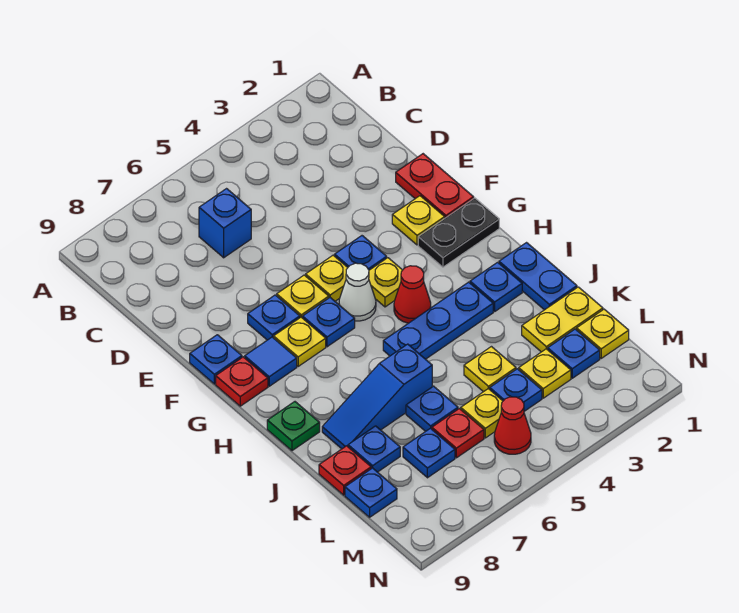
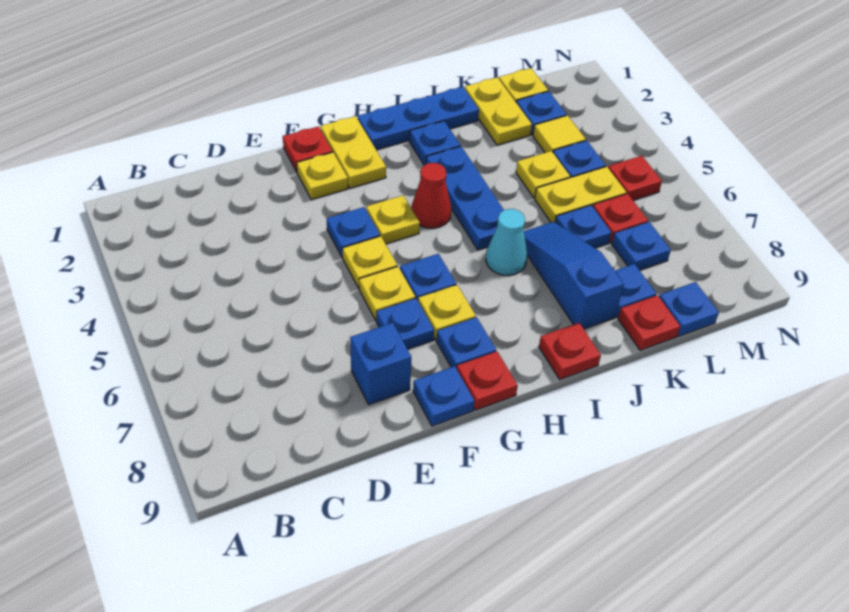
blue brick C6 level 1 -> blue brick E8 level 1
red plate E1:F1 level 1 -> red plate F1 level 1
black plate G1:G2 level 1 -> yellow plate G1:G2 level 1
white cone G5 level 1 -> none
blue tile G8 level 1 -> blue plate G8 level 1
blue plate I1:J1 level 1 -> blue plate H1:J1 level 1
none -> cyan cone I6 level 1
green plate I9 level 1 -> red plate I9 level 1
blue slope J6:J8 level 1 top 6 -> blue slope J6:J8 level 1 top 8
yellow plate L3 level 1 -> yellow tile L3 level 1
yellow plate L5 level 1 -> yellow plate K5:L5 level 1
red cone M5 level 1 -> red plate M5 level 1

